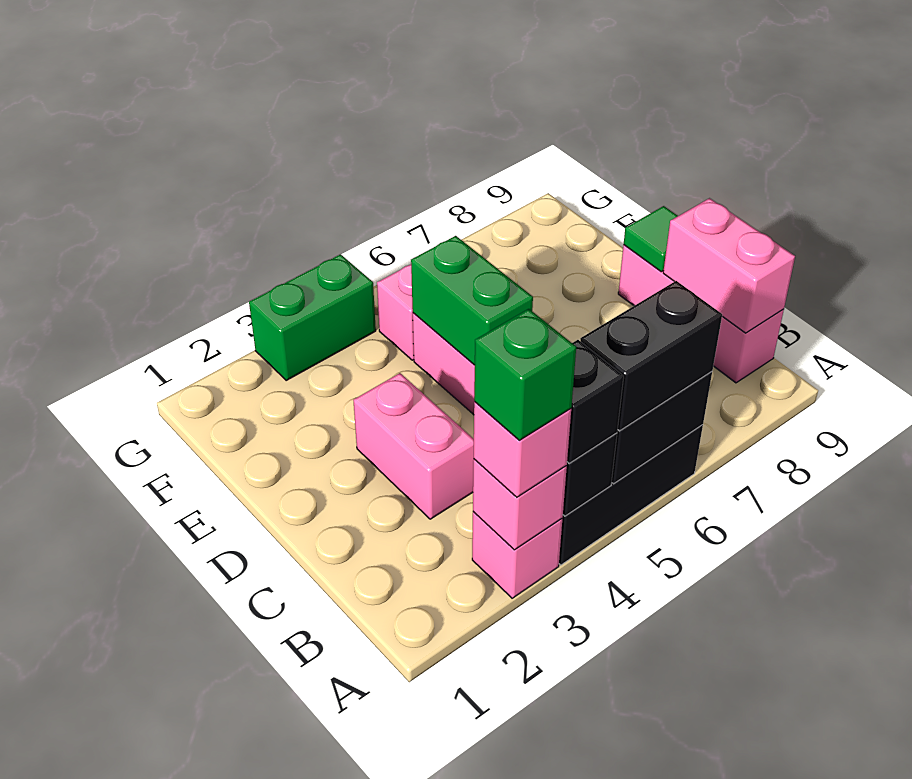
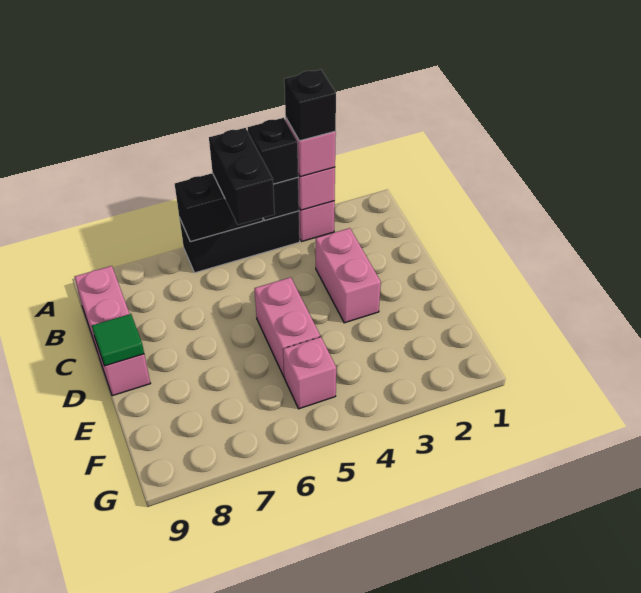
green brick A3 level 4 -> black brick A3 level 4
black brick A5:A6 level 3 -> black brick A5:B5 level 3
pink brick B9:C9 level 2 -> none
green brick D5:E5 level 2 -> none
green brick G3:G4 level 1 -> none

